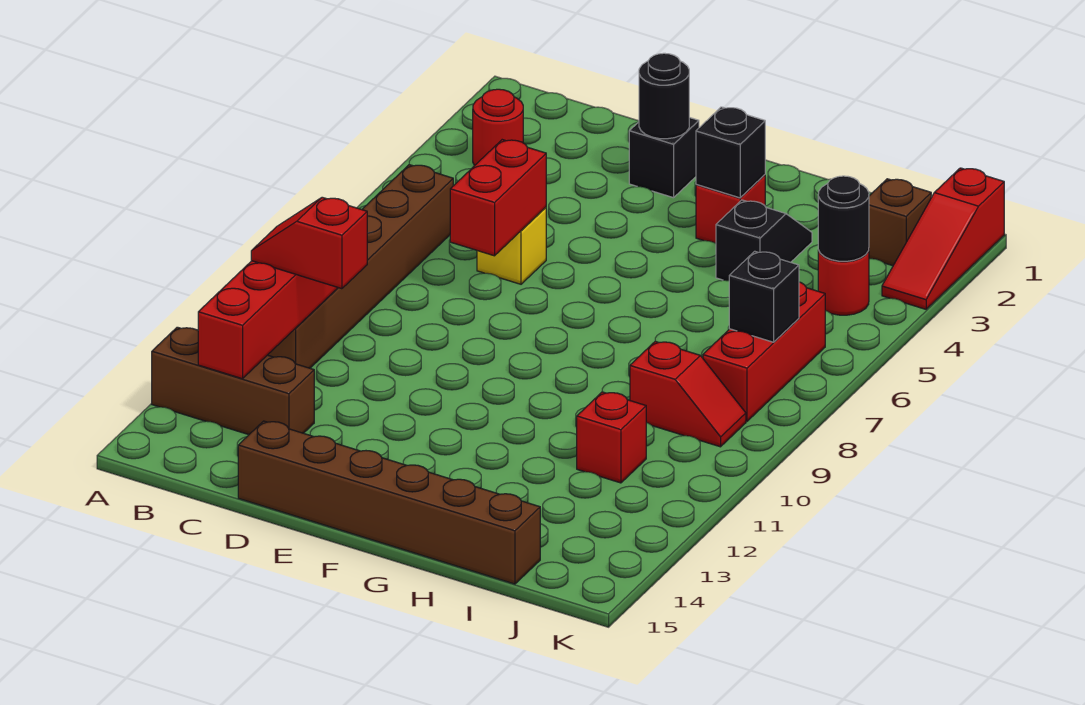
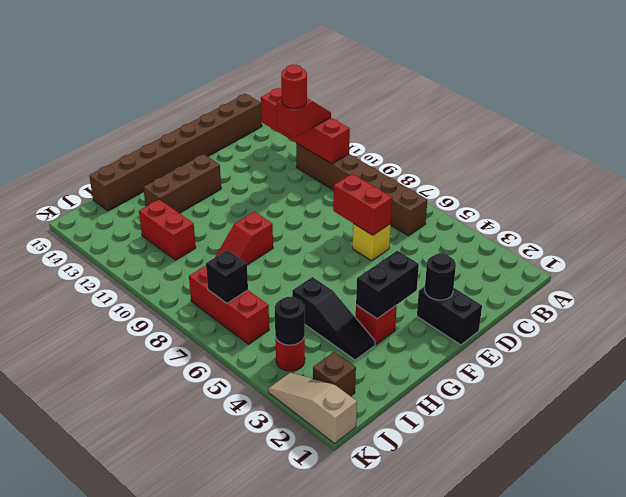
brown brick A13:C13 level 1 -> brown brick F13:H13 level 1
red round brick B3 level 1 -> red round brick C11 level 4
brown brick D15:I15 level 1 -> brown brick B15:I15 level 1
black brick E2 level 1 -> black brick E1:E2 level 1
black brick G3 level 2 -> black brick F3:G3 level 2
black slope H3:H4 level 1 top 4 -> black slope H3:H5 level 1 top 5
red slope I9:J9 level 1 top I -> red slope G9:H9 level 1 top G
red brick I11 level 1 -> red brick I11:I12 level 1
red slope K1:K3 level 1 top 1 -> tan slope K1:K3 level 1 top 1

